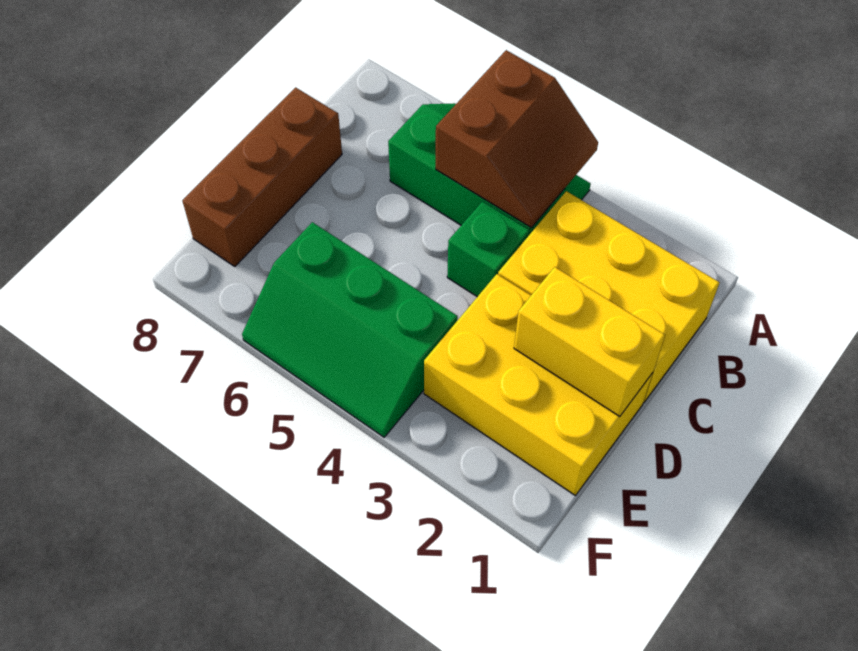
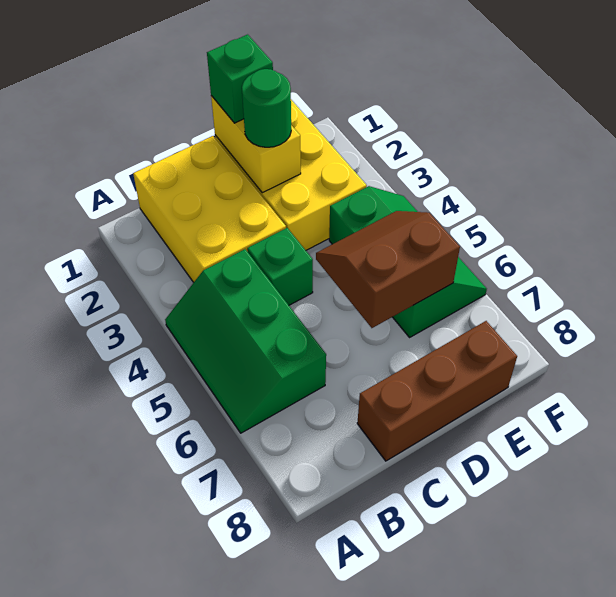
brown slope A4:B5 level 2 top 5 -> brown slope D5:E6 level 2 top 6
none -> green brick D1 level 3
none -> green round brick D2 level 3

